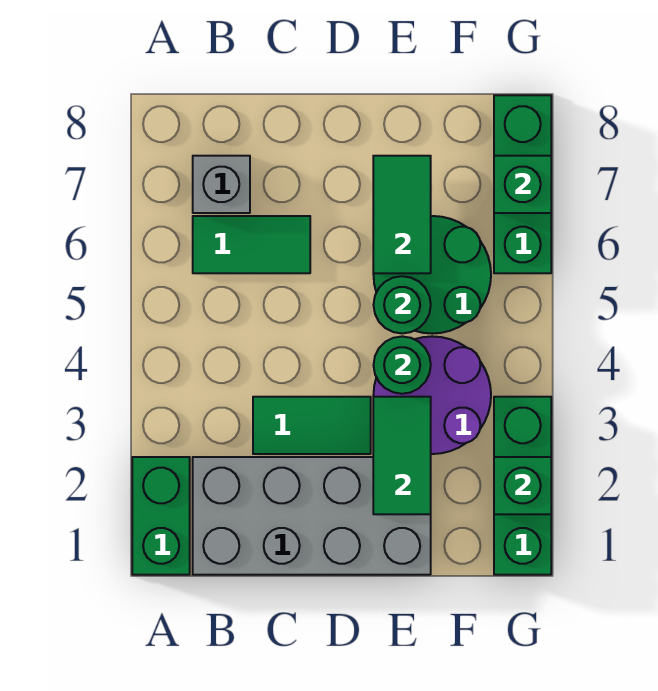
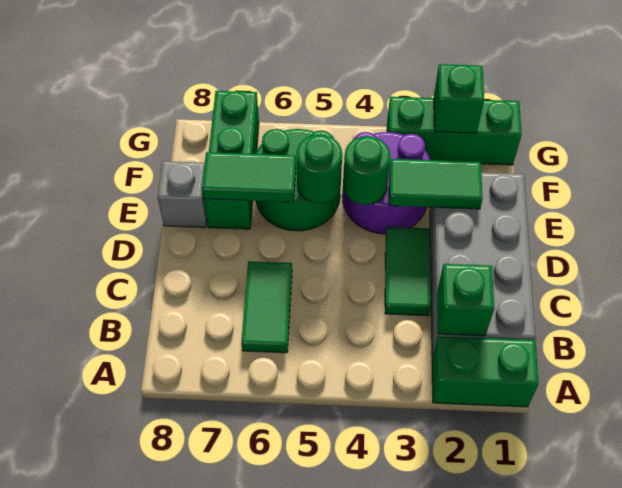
grey brick B7 level 1 -> grey brick E8 level 1
green brick G6:G8 level 1 -> green brick E7:G7 level 1
green brick G7 level 2 -> green brick B2 level 2

